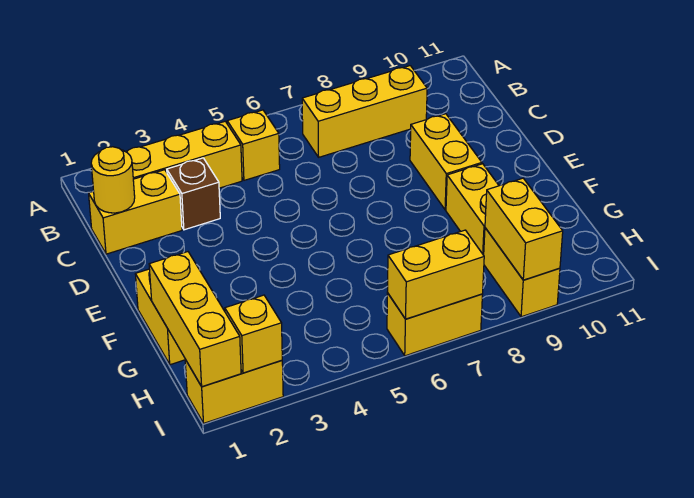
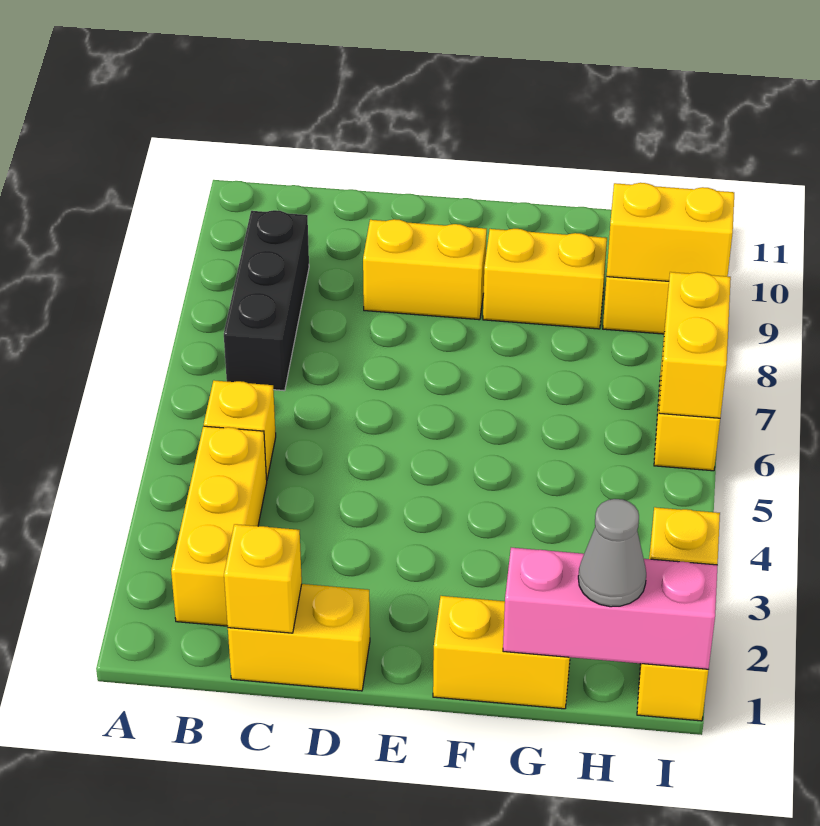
yellow brick B7:B9 level 1 -> black brick B7:B9 level 1
yellow brick C1:C2 level 1 -> yellow brick C1:D1 level 1
yellow round brick C1 level 2 -> yellow brick C1 level 2
brown brick C3 level 1 -> none
yellow brick G1:I1 level 2 -> pink brick G1:I1 level 2
none -> grey cone H1 level 3

